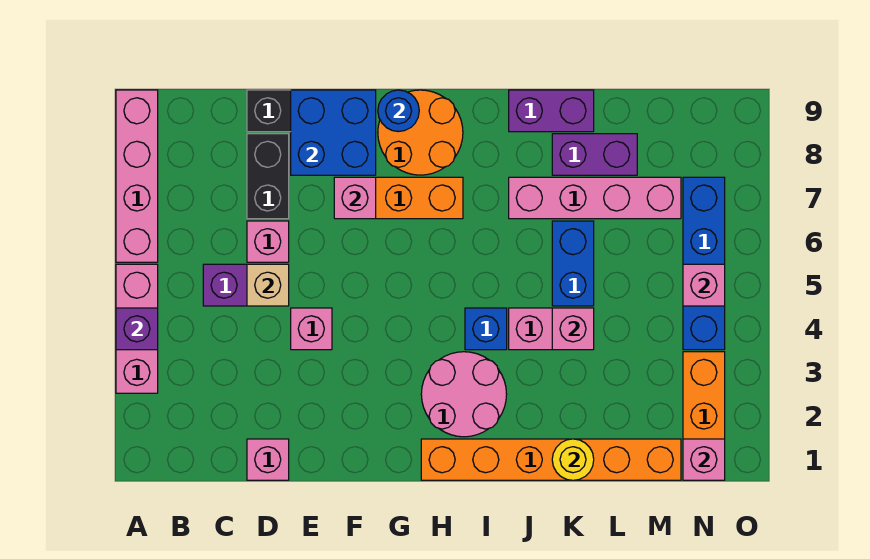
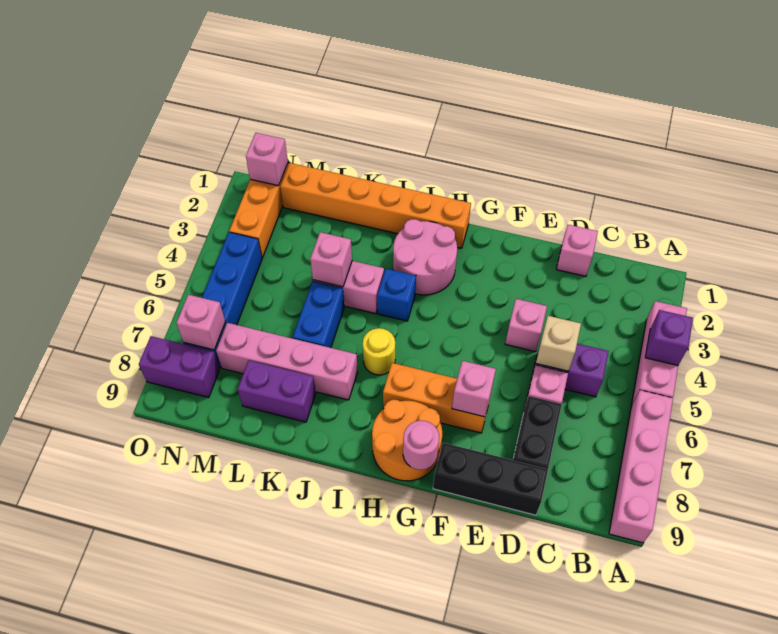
blue brick E8:F9 level 2 -> none
blue round brick G9 level 2 -> pink round brick G9 level 2
purple brick J9:K9 level 1 -> purple brick N8:O8 level 1
yellow round brick K1 level 2 -> yellow round brick I6 level 1
pink brick N5 level 2 -> pink brick N7 level 2

